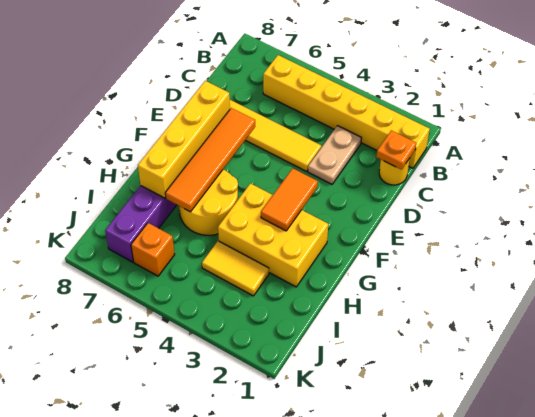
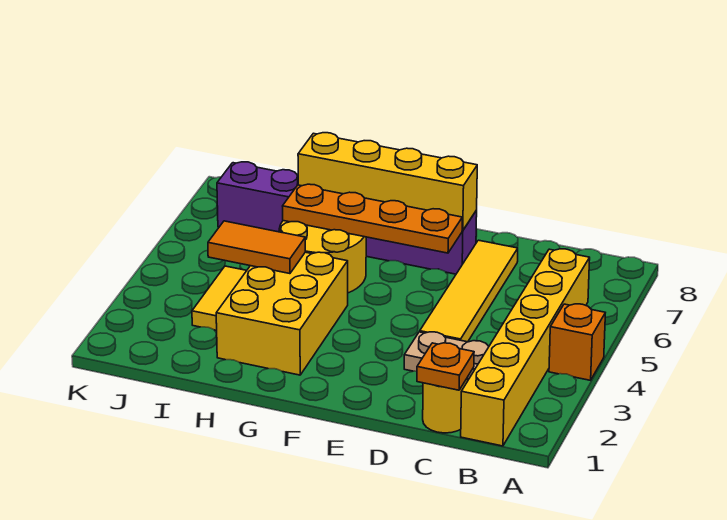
orange tile E6:H6 level 2 -> orange plate E6:H6 level 2
orange tile F3:G3 level 2 -> orange tile H4:I4 level 2
orange brick J6 level 1 -> orange brick A4 level 1

